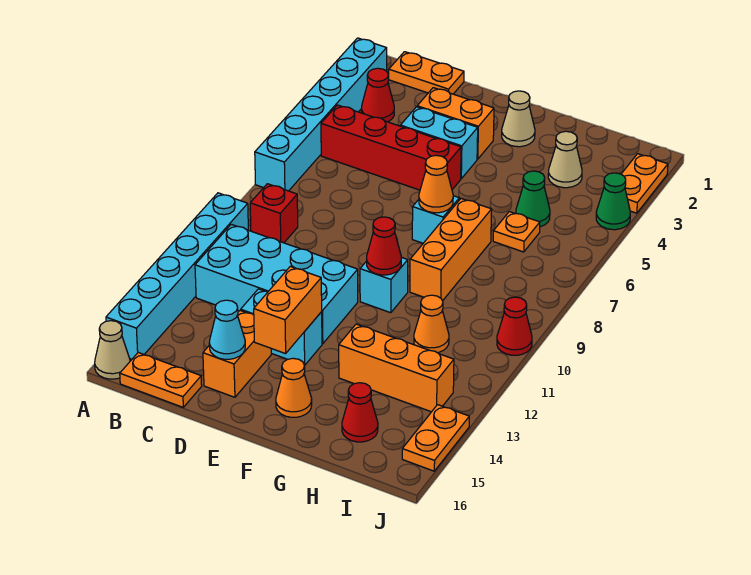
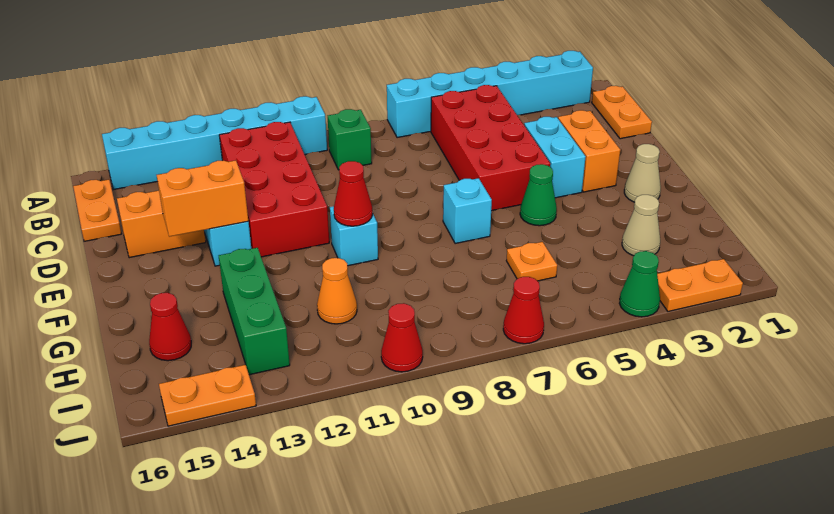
tan cone A16 level 1 -> none
red cone B3 level 1 -> red cone J7 level 1
red brick B5:E5 level 1 -> red brick B5:E6 level 1
red brick B9 level 1 -> green brick B9 level 1
cyan brick B11:E12 level 1 -> red brick B11:E12 level 1
cyan cone D15 level 2 -> none
orange cone F7 level 2 -> none
orange cone F15 level 1 -> none
orange brick G7:G9 level 1 -> none
orange brick G13:I13 level 1 -> green brick G13:I13 level 1
green cone H5 level 1 -> green cone F5 level 1

